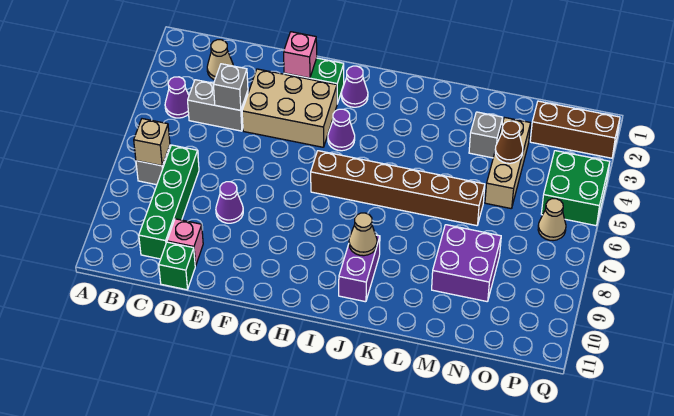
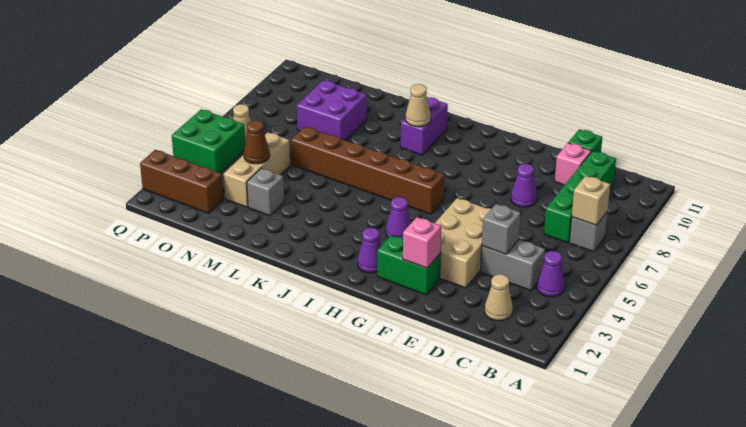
tan brick E3:G4 level 1 -> tan brick E3:F5 level 1

